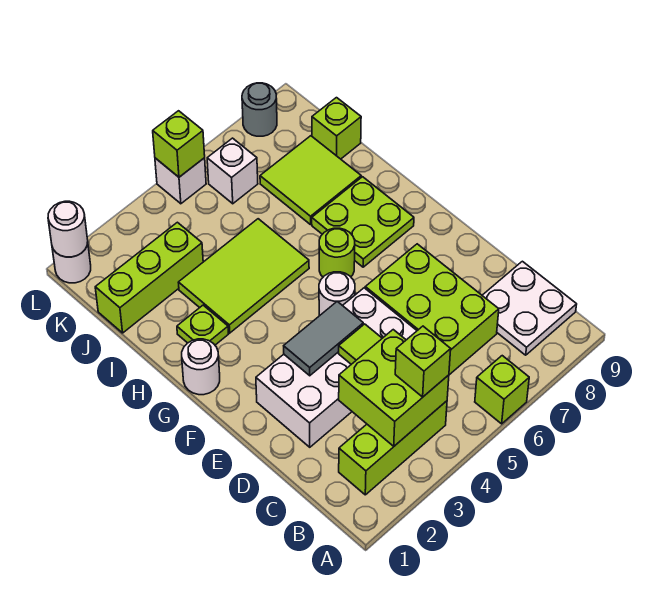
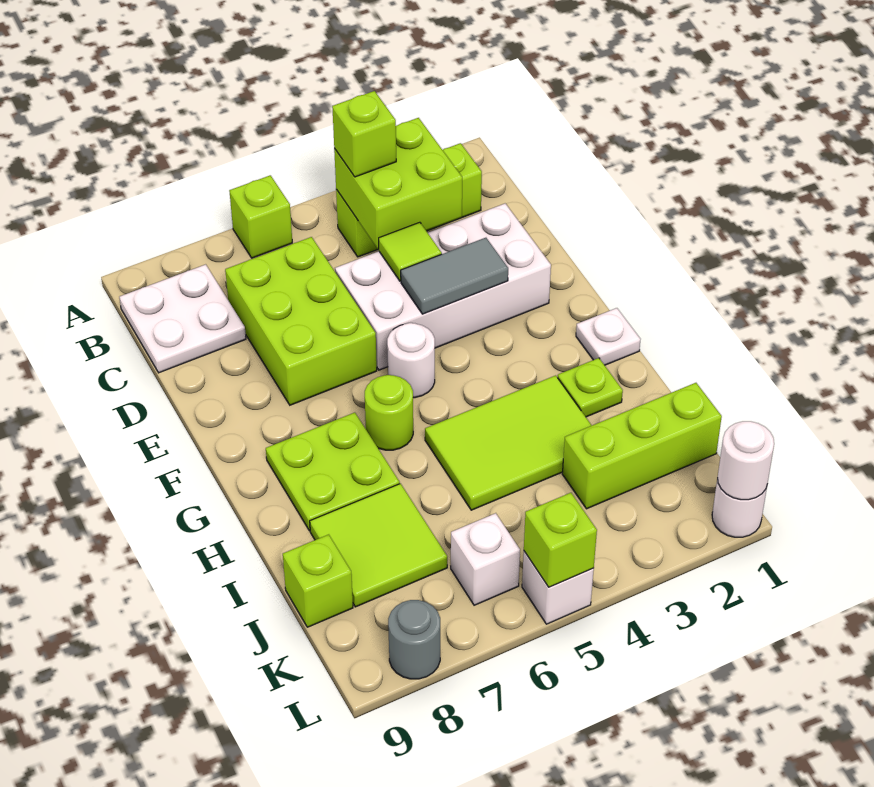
white round brick G1 level 1 -> white plate G1 level 1

